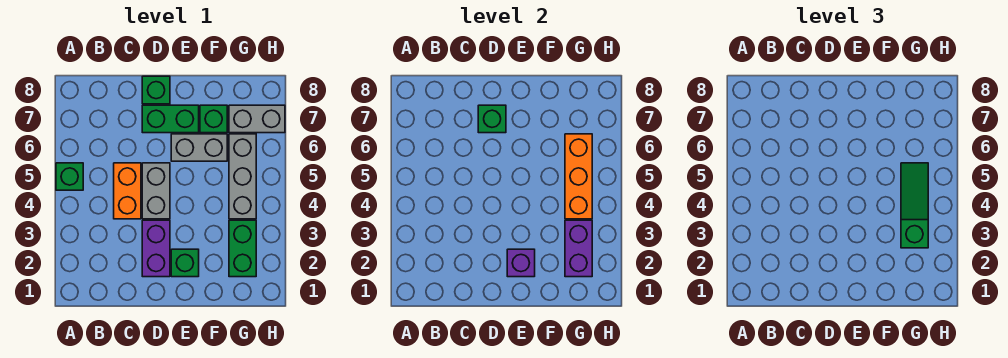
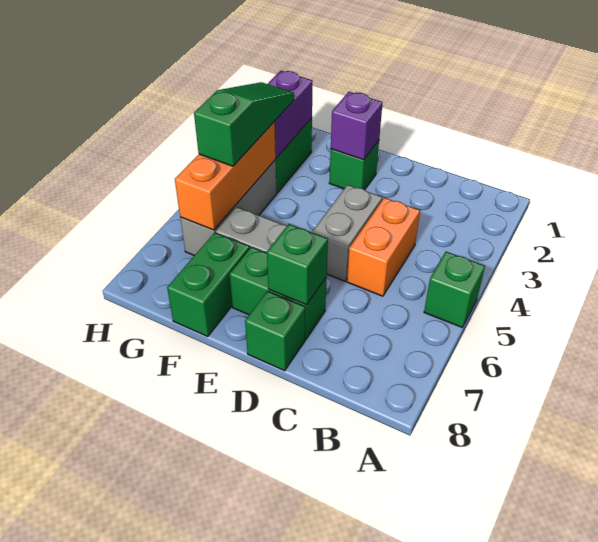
purple brick D2:D3 level 1 -> none
green brick F7 level 1 -> green brick F7:F8 level 1
green slope G3:G5 level 3 top 3 -> green slope G3:G5 level 3 top 5
grey brick G7:H7 level 1 -> none

